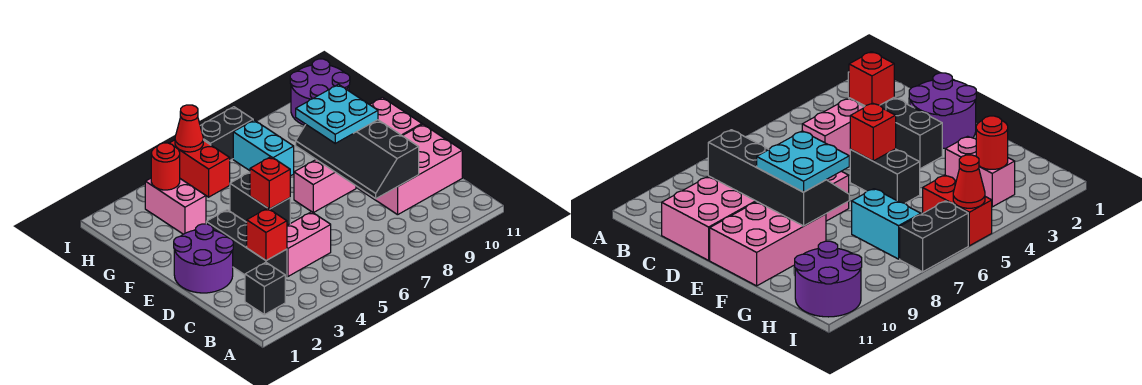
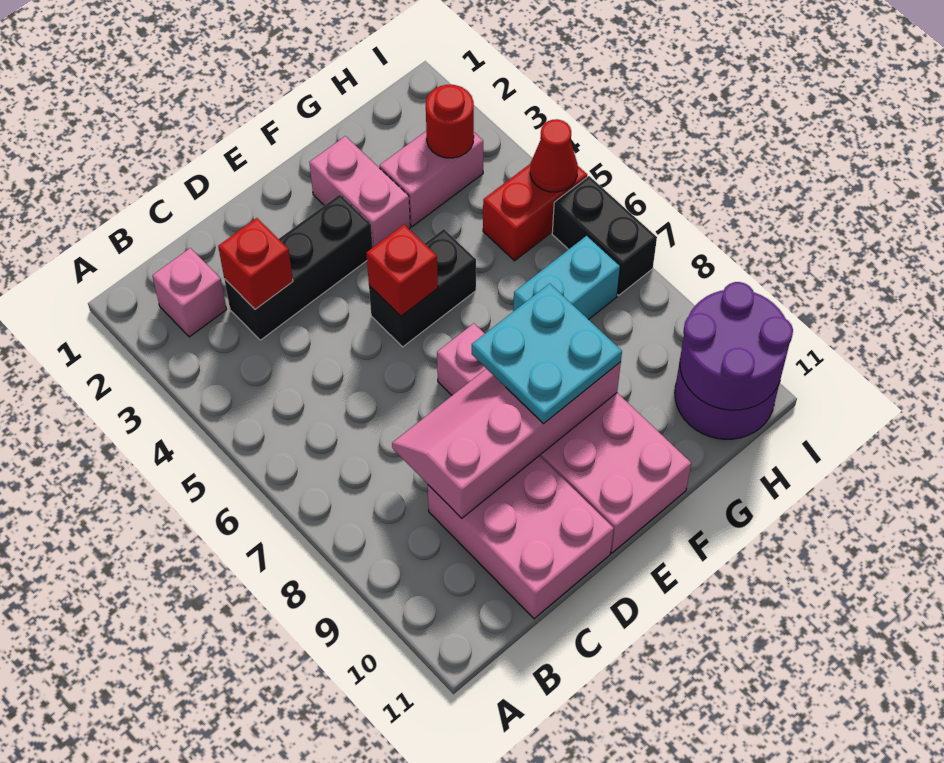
black brick B2 level 1 -> pink brick B2 level 1
pink brick C4:C5 level 1 -> pink brick F2:F3 level 1
black slope C8:F9 level 2 top 9 -> pink slope C8:F9 level 2 top 9
purple round brick D1:E2 level 1 -> purple round brick H10:I11 level 2

